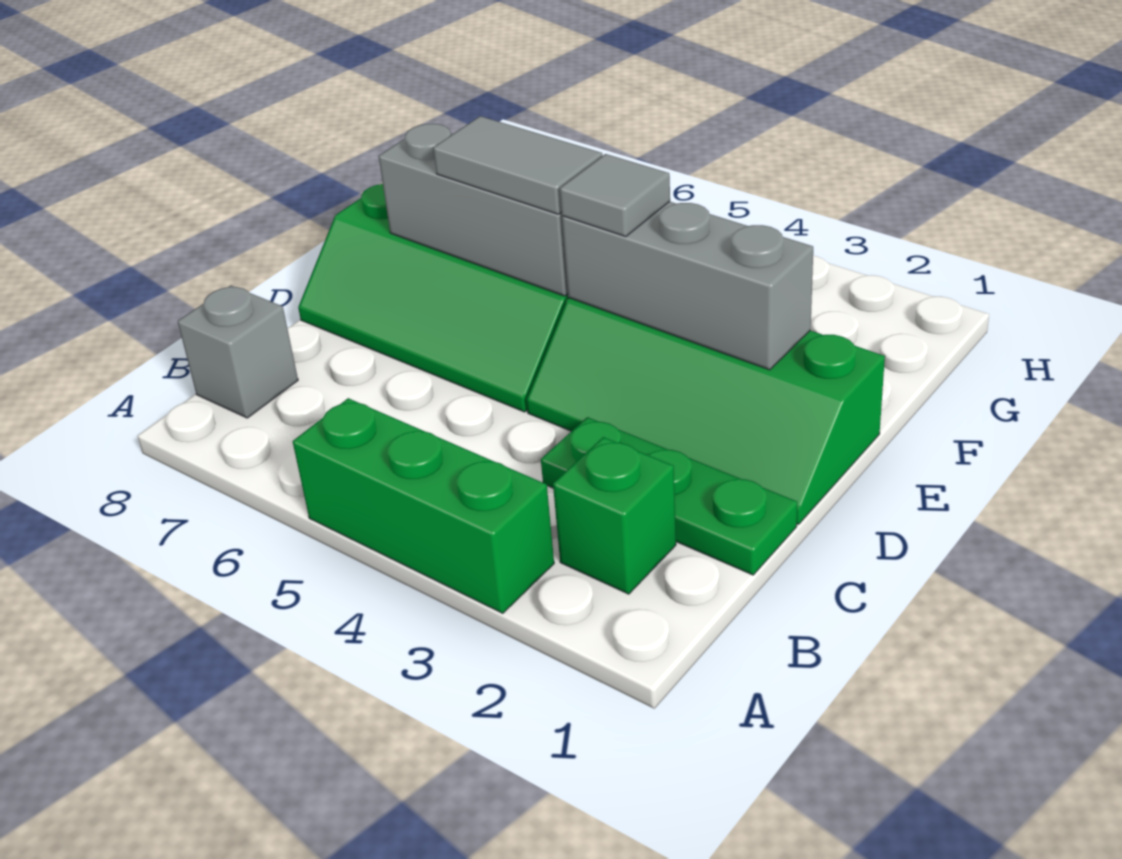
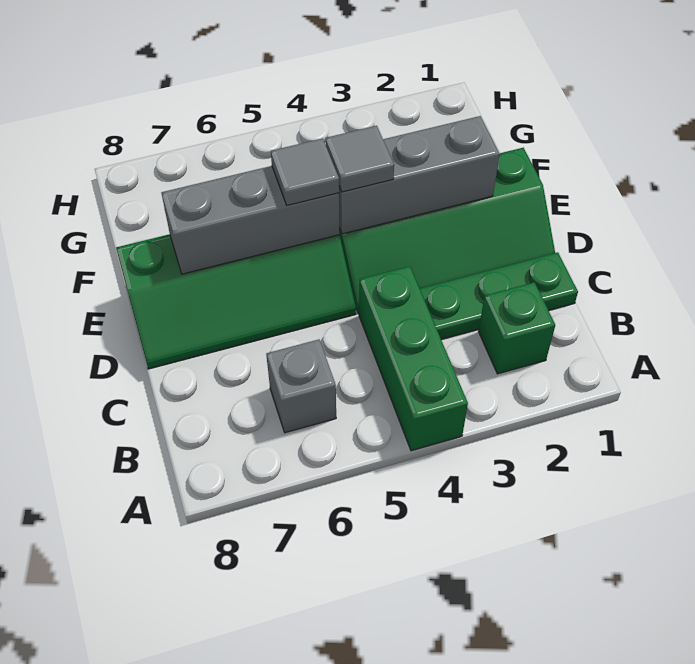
green brick A3:A5 level 1 -> green brick A4:C4 level 1
grey brick B8 level 1 -> grey brick B6 level 1
grey tile E5:E6 level 3 -> grey tile E5 level 3

